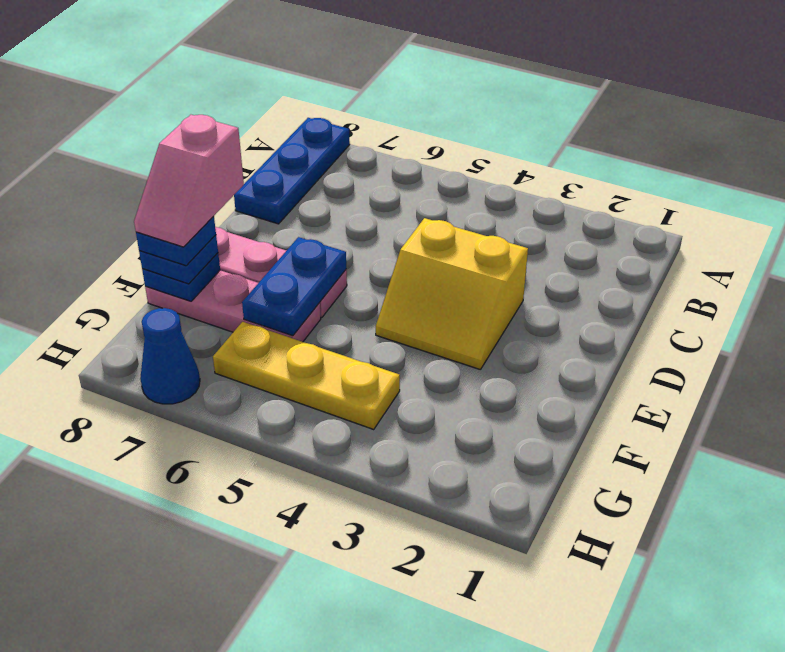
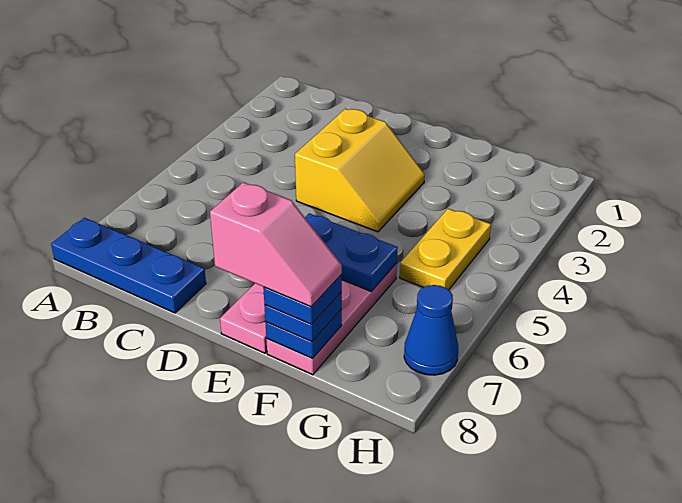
yellow plate G4:G6 level 1 -> yellow plate G4:G5 level 1

